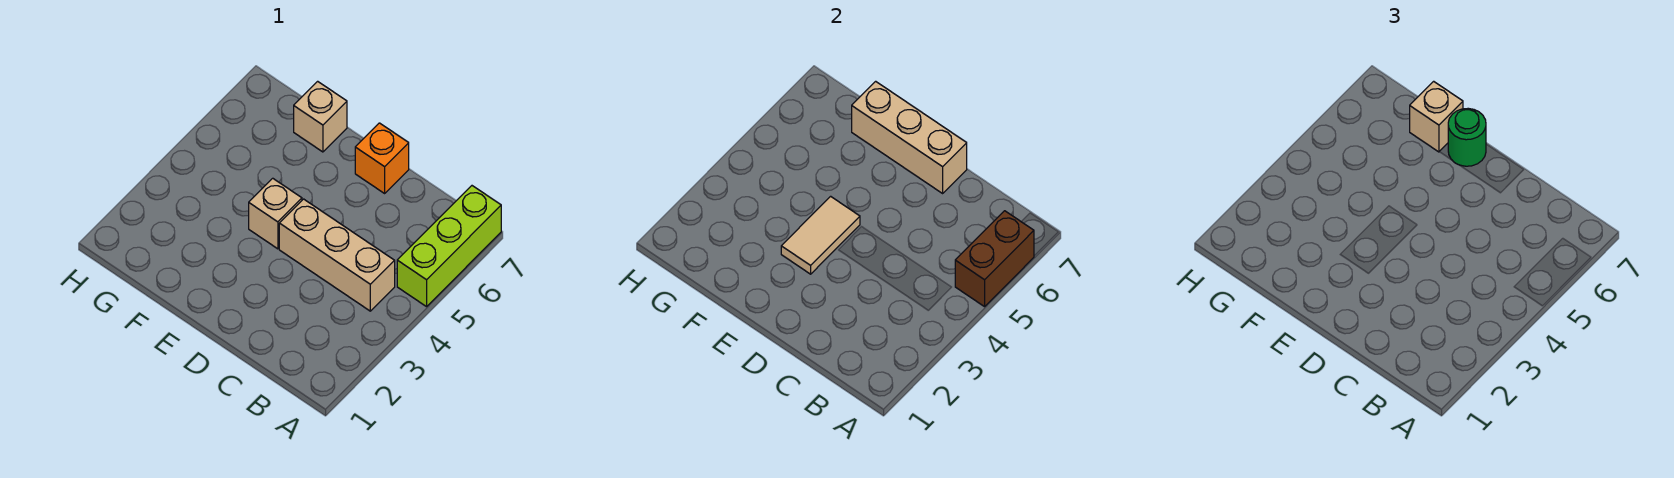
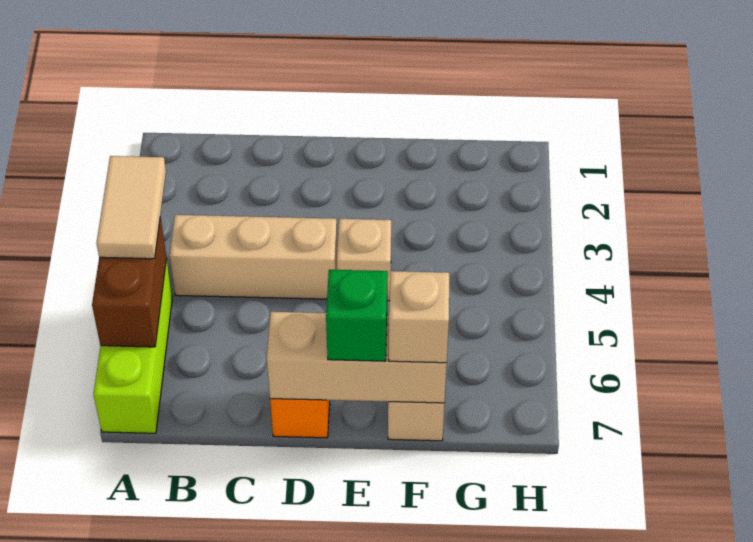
tan tile E3:E4 level 2 -> tan tile A4:A5 level 3
green round brick E7 level 3 -> green brick E7 level 3

